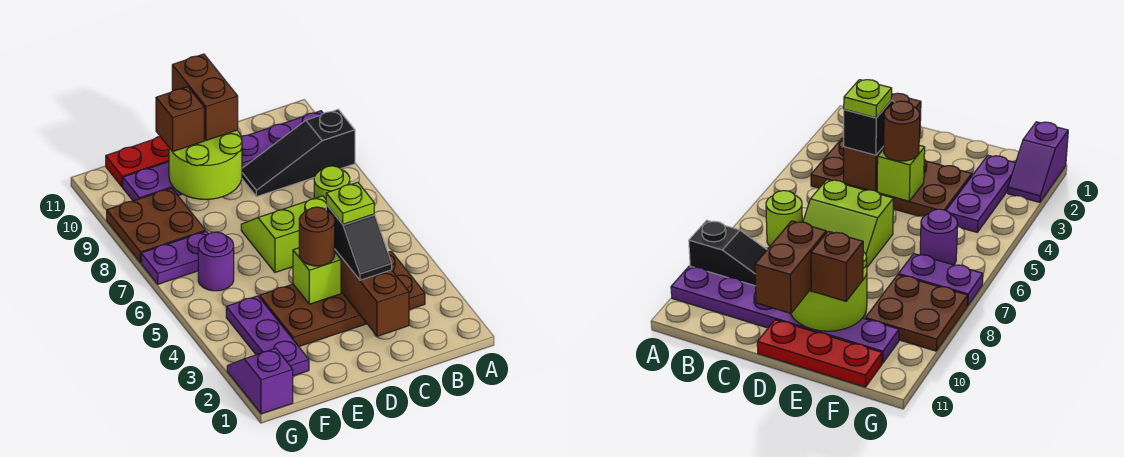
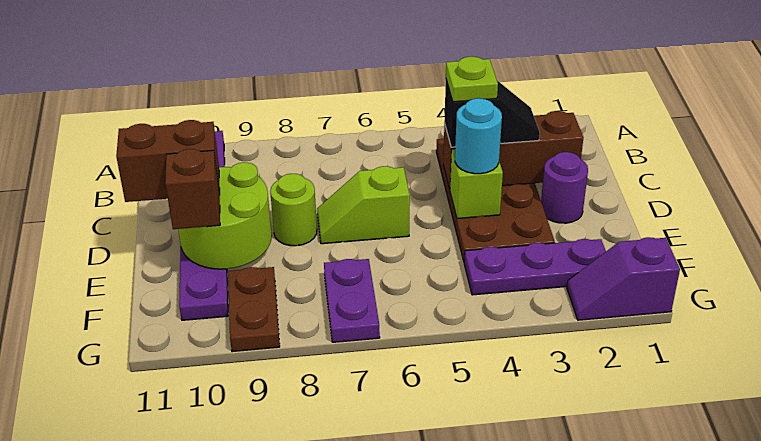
black slope A9:C9 level 1 top A -> none
lime round brick B7 level 1 -> lime round brick D8 level 1
lime slope C6:D7 level 1 top 6 -> lime slope D6:D7 level 1 top 6
brown round brick D4 level 3 -> cyan round brick D4 level 3
red plate D11:F11 level 1 -> none
purple round brick F6 level 1 -> purple round brick D2 level 1
brown plate F8:G9 level 1 -> brown plate F9:G9 level 1

